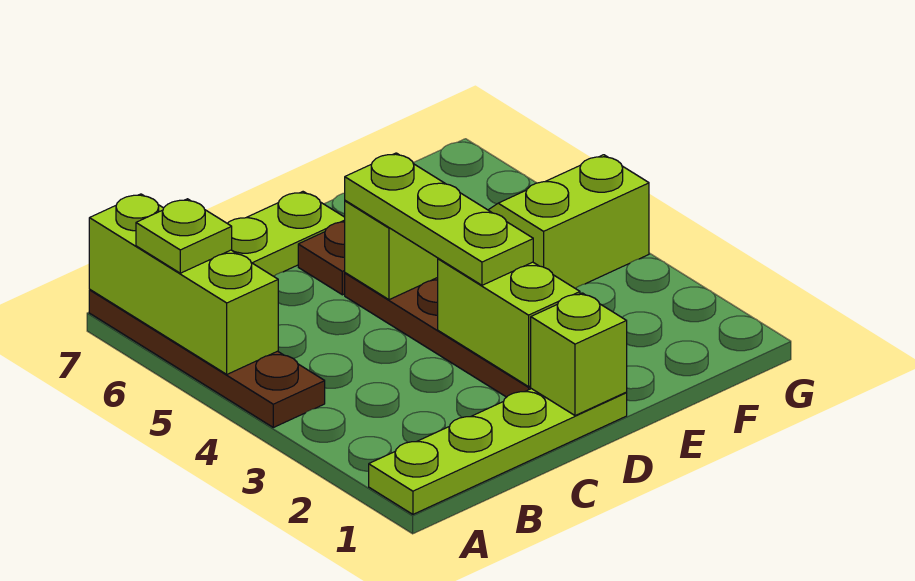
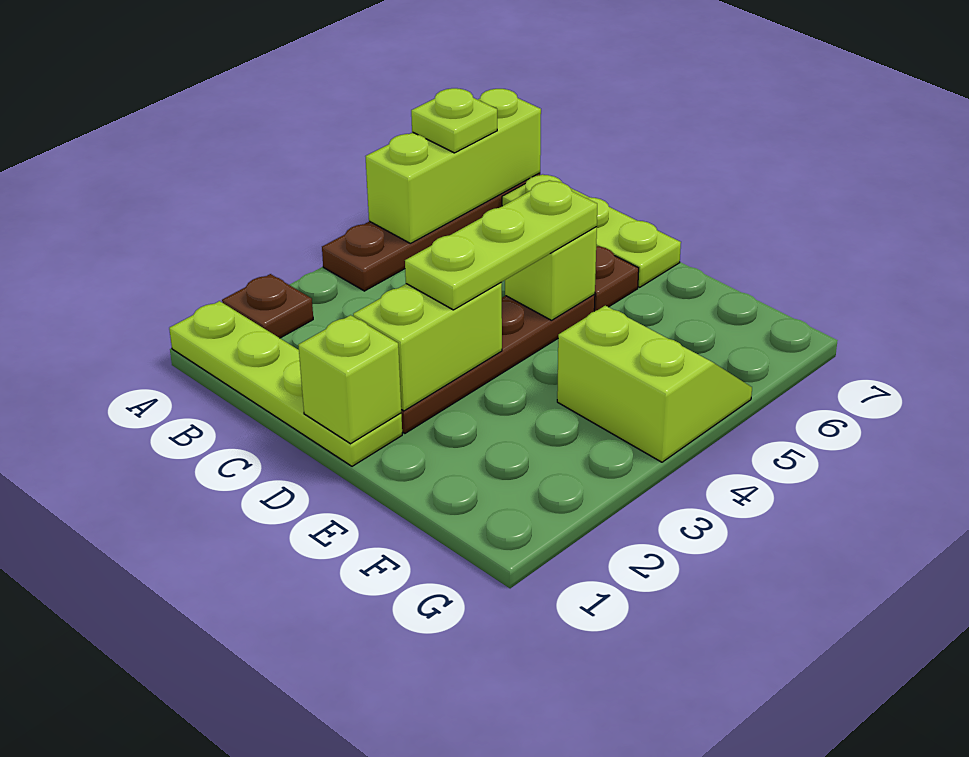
none -> brown plate A2 level 1

